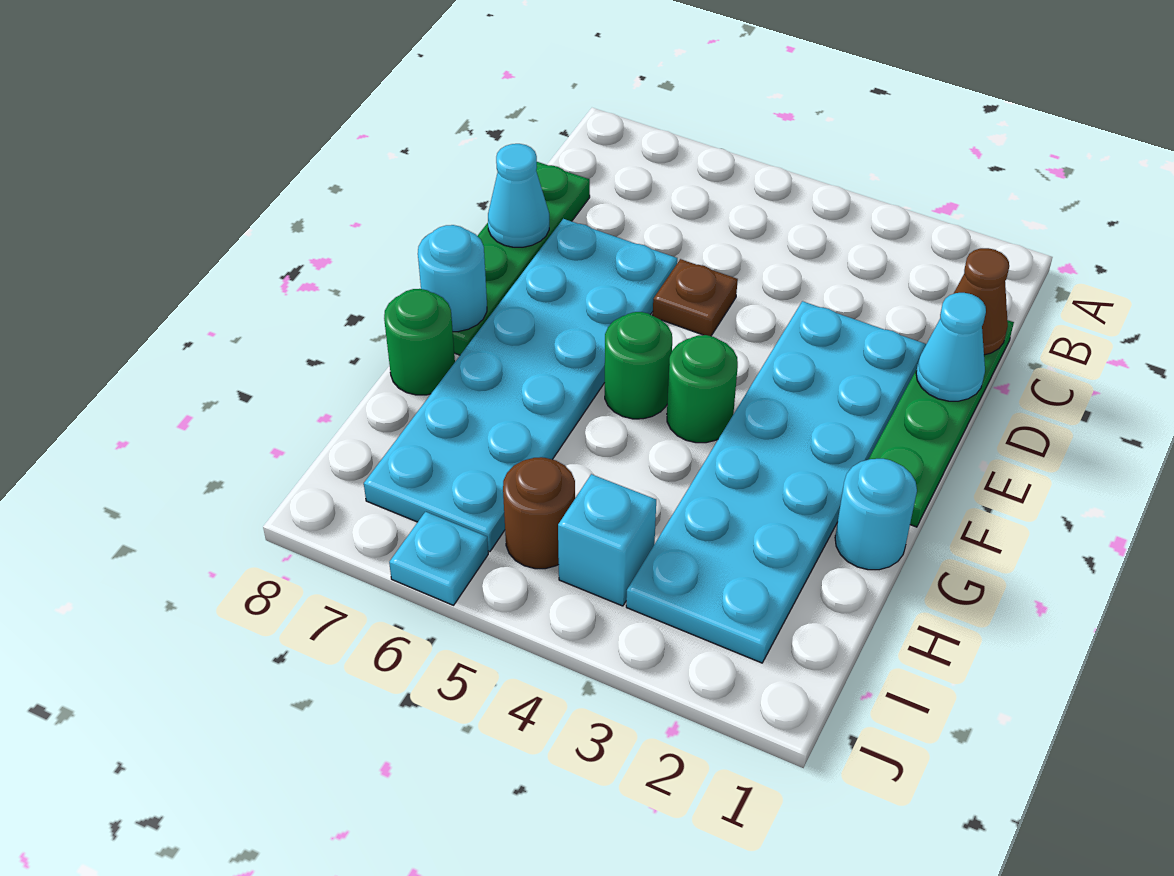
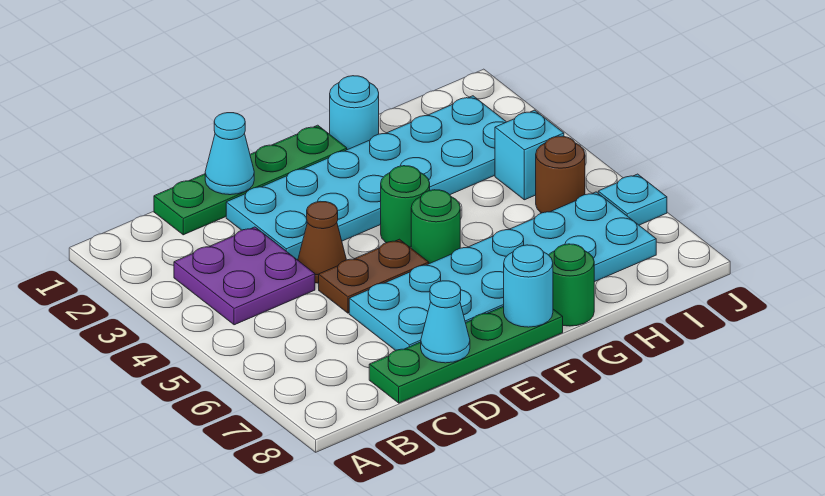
none -> purple plate B3:C4 level 1
brown cone C1 level 2 -> brown cone D4 level 1
brown plate D5 level 1 -> brown plate D5:E5 level 1

